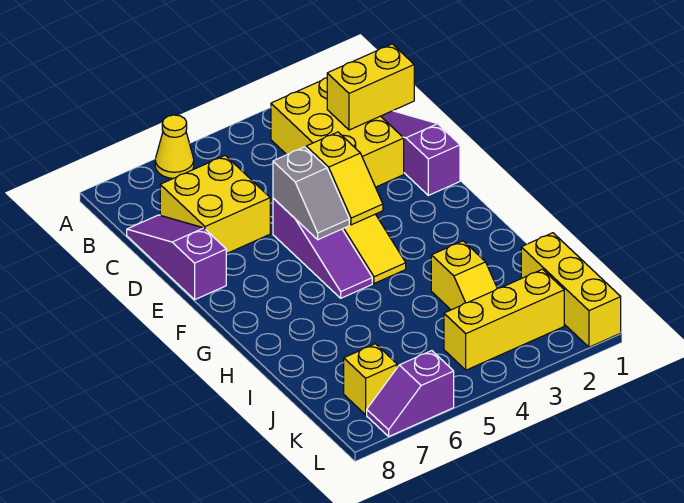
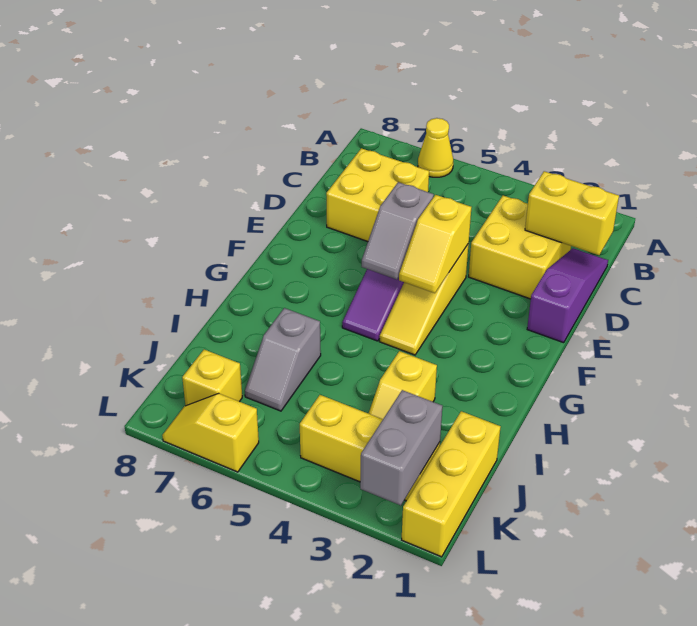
yellow brick B2:D3 level 1 -> yellow brick C2:D3 level 1
purple slope C8:E8 level 1 top E -> none
none -> grey slope I6:J6 level 1 top I
none -> grey brick K2:L2 level 2
purple slope L6:L7 level 1 top 6 -> yellow slope L6:L7 level 1 top 6

